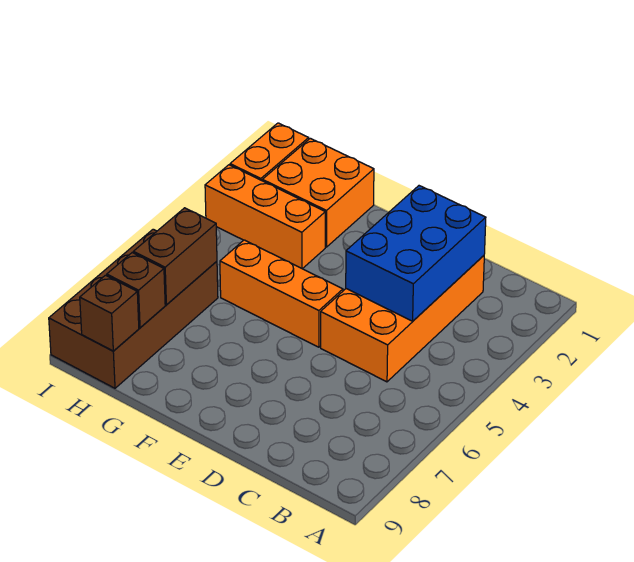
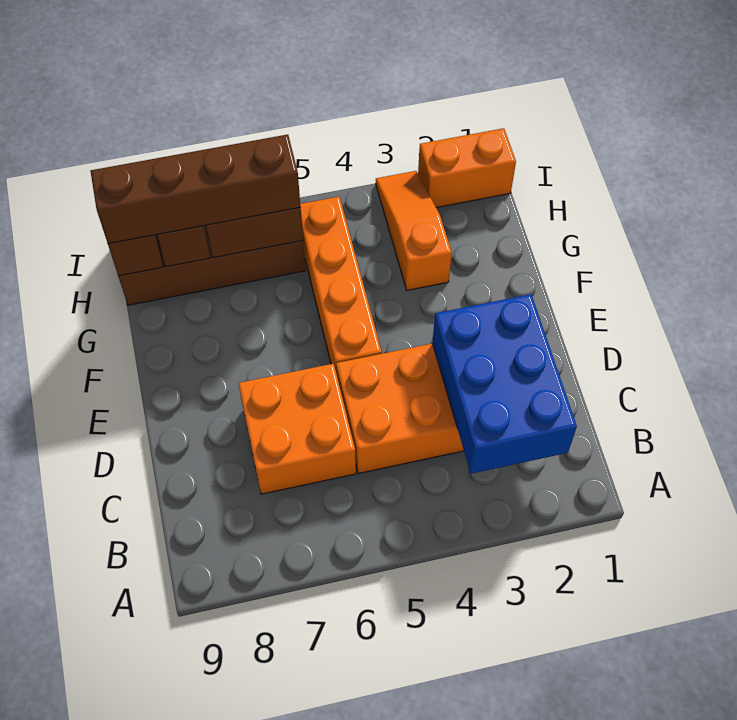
blue brick C2:D4 level 2 -> blue brick B2:D3 level 2
orange brick E5:G5 level 1 -> orange brick E5:H5 level 1
orange brick G1:H2 level 1 -> orange brick C6:D7 level 1
orange brick G3:I3 level 1 -> orange slope G3:I3 level 1 top G
none -> brown brick H6:H9 level 3

